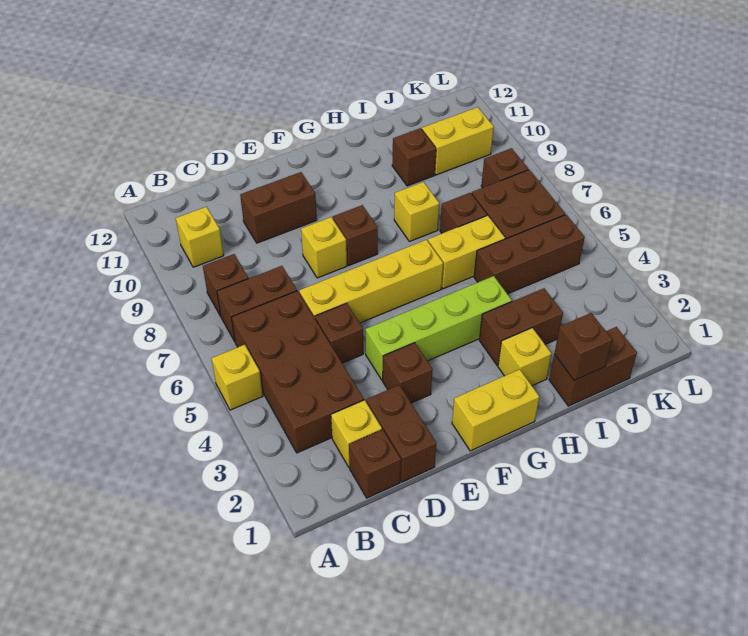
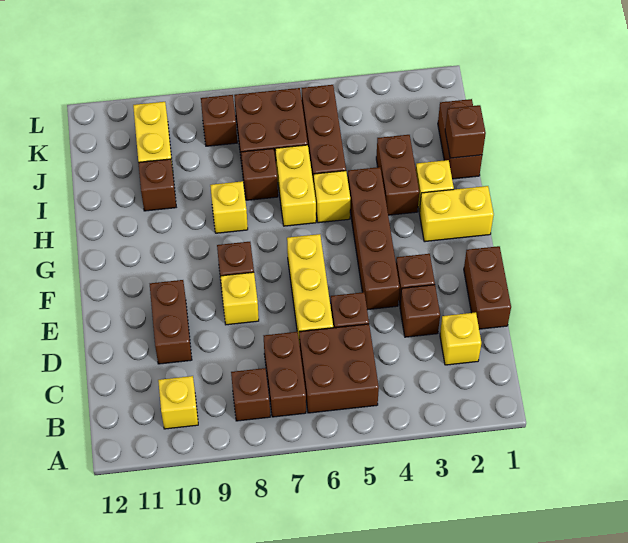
yellow brick A5 level 1 -> yellow brick H5 level 1
brown brick B3:C6 level 1 -> brown brick B5:C6 level 1
brown brick C1 level 1 -> brown brick D3 level 1
brown brick D1:D2 level 1 -> brown brick D1:E1 level 1
yellow brick D6:G6 level 1 -> yellow brick D6:F6 level 1
lime brick E4:H4 level 1 -> brown brick E4:H4 level 1
yellow brick F1:G1 level 1 -> yellow brick G1:G2 level 1

